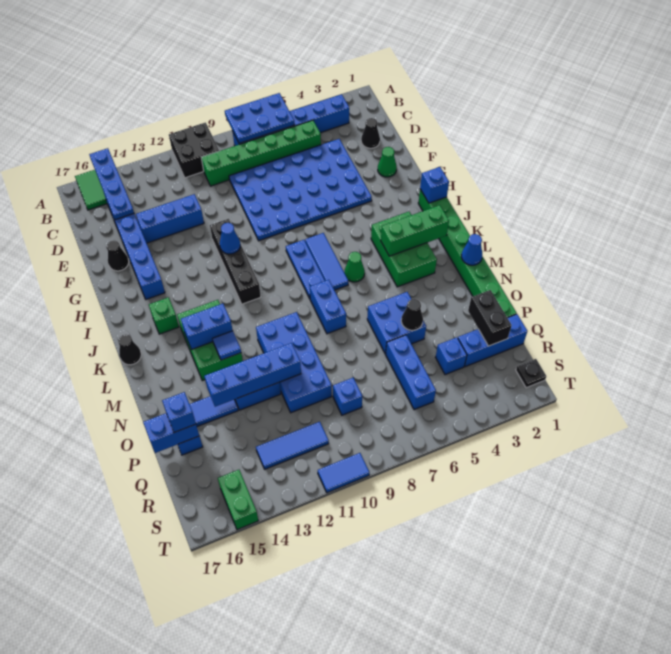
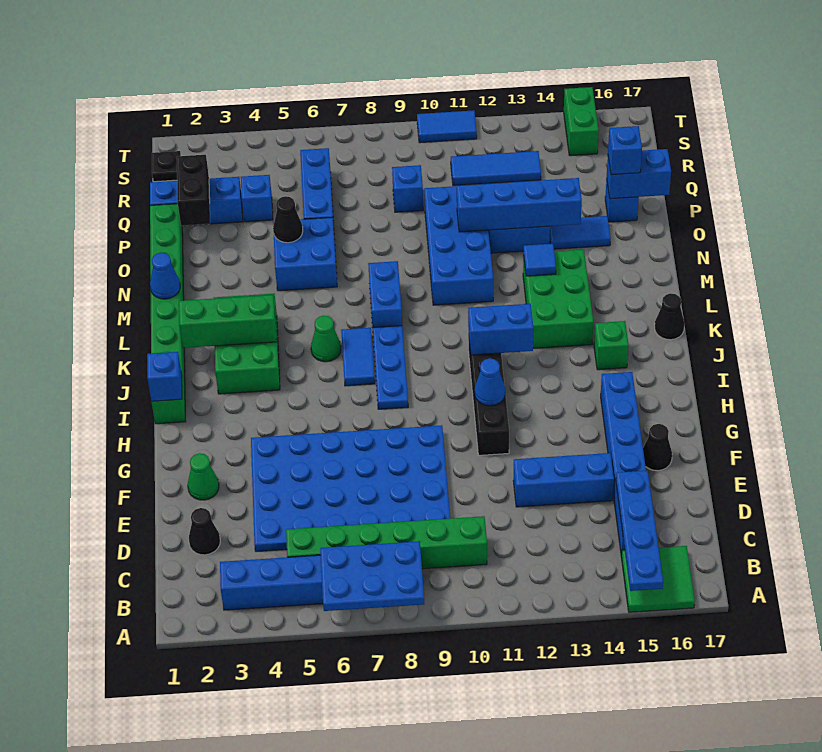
black brick A10:B11 level 1 -> none
blue tile I7:K7 level 1 -> blue tile J7:K7 level 1
blue brick L13:L14 level 2 -> blue brick J11:J12 level 2

